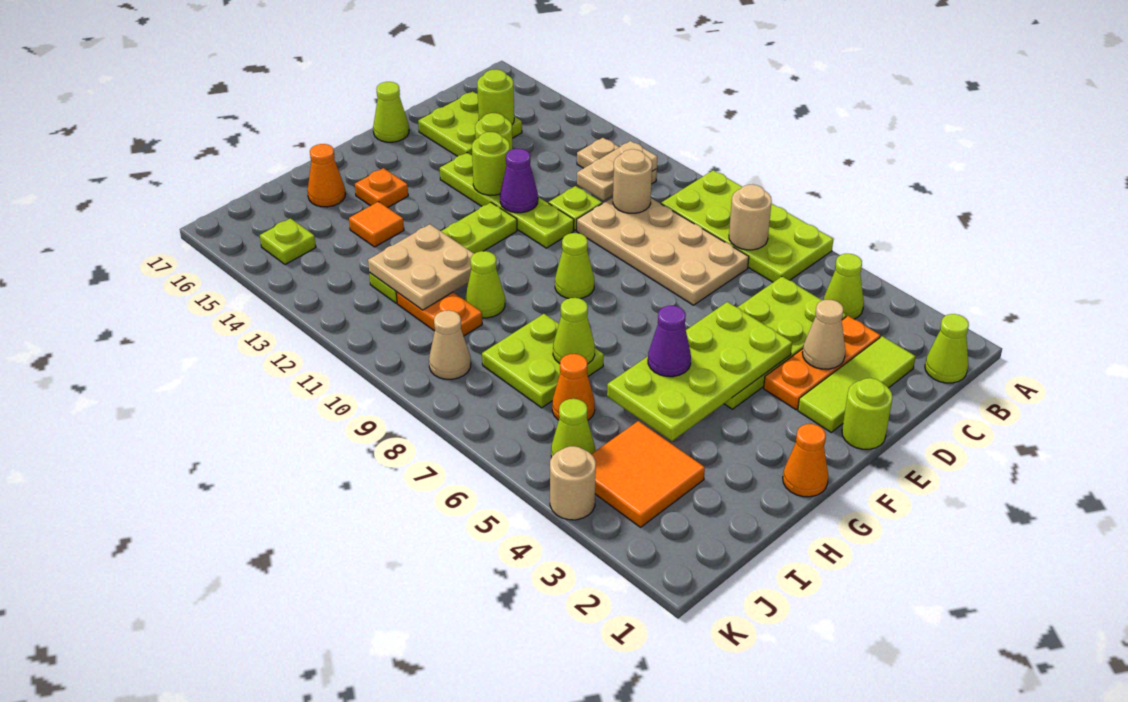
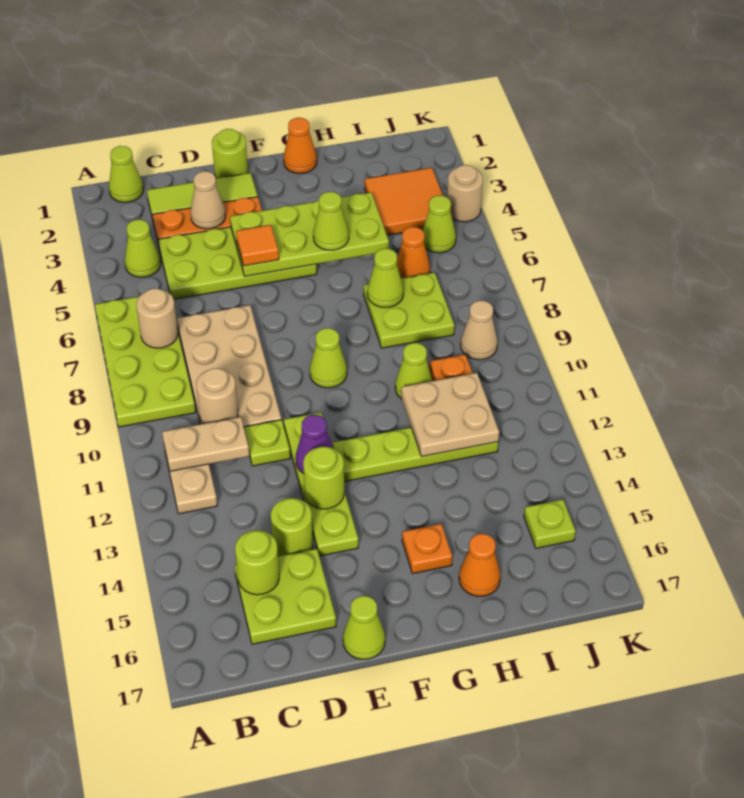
purple cone G5 level 3 -> lime cone G5 level 3
orange tile H14 level 1 -> orange tile E5 level 3

